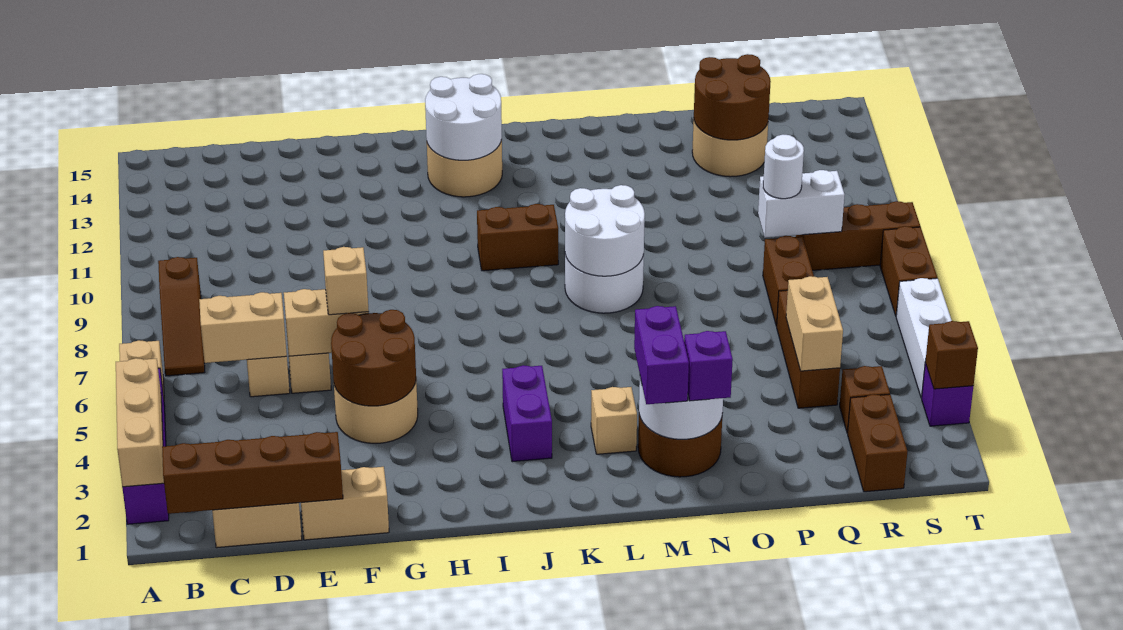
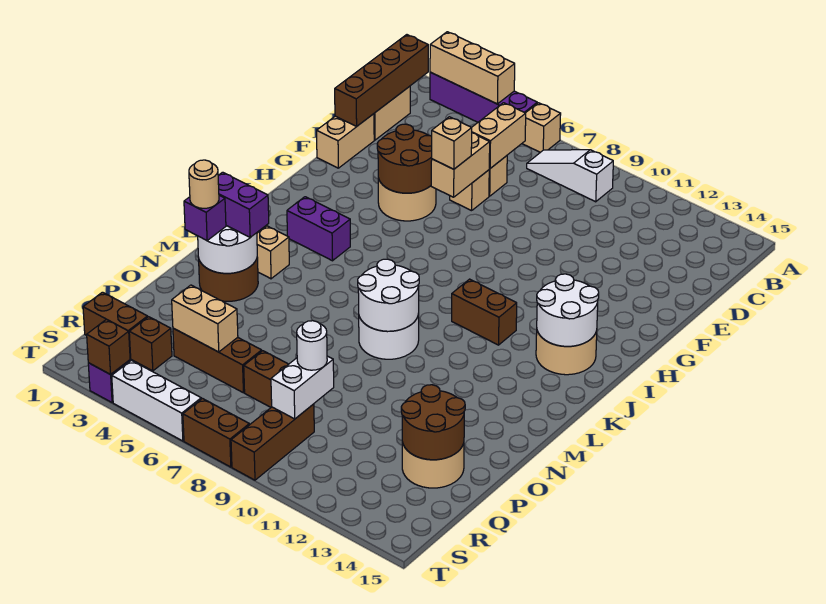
brown slope B7:B9 level 1 top 9 -> white slope B7:B9 level 1 top 9
brown brick J10:K10 level 1 -> brown brick J10:J11 level 1
none -> tan round brick N2 level 4

